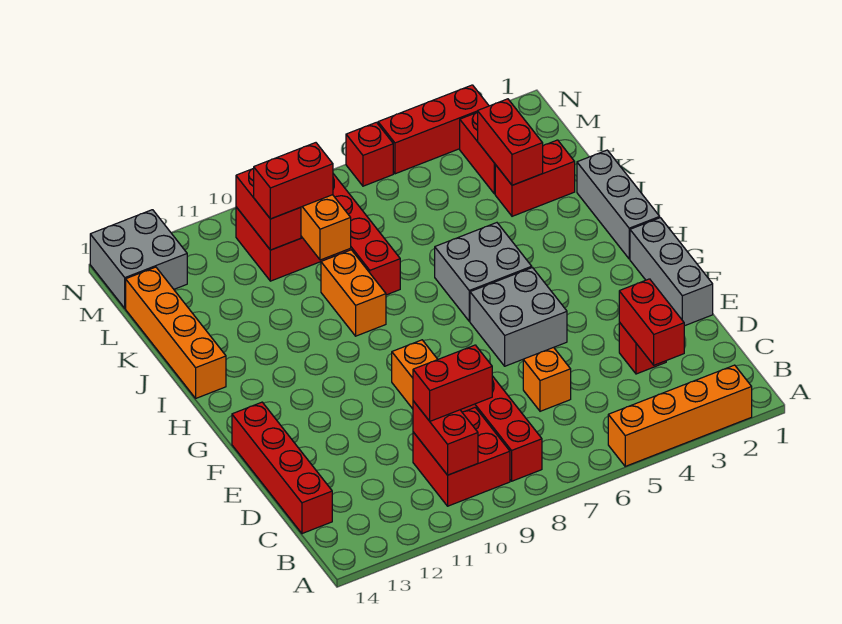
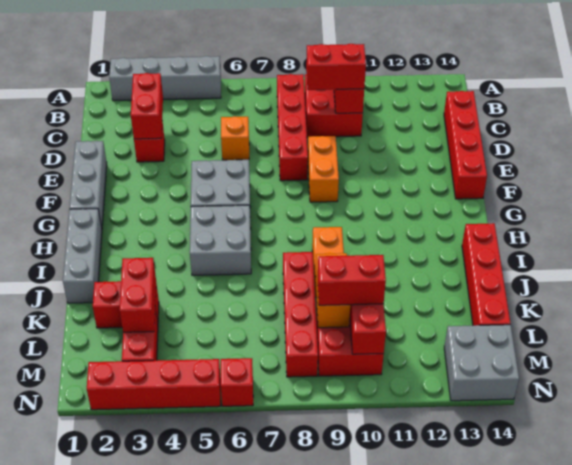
orange brick A2:A5 level 1 -> grey brick A2:A5 level 1
orange brick I14:L14 level 1 -> red brick I14:L14 level 1
red brick N3:N5 level 1 -> red brick N2:N5 level 1

